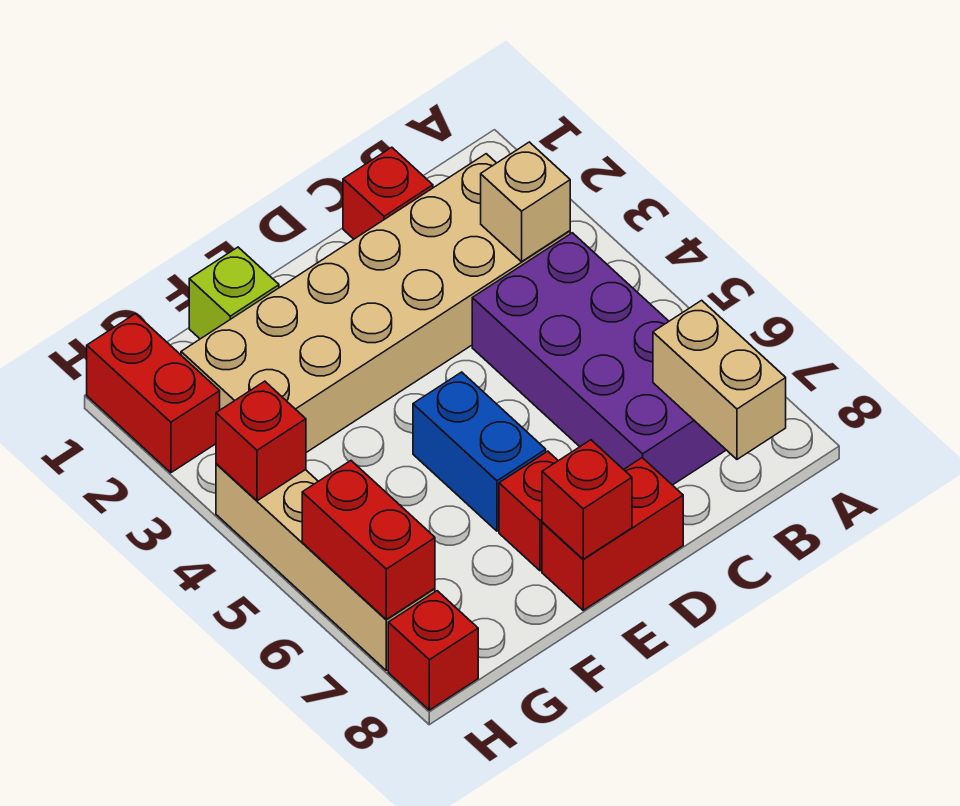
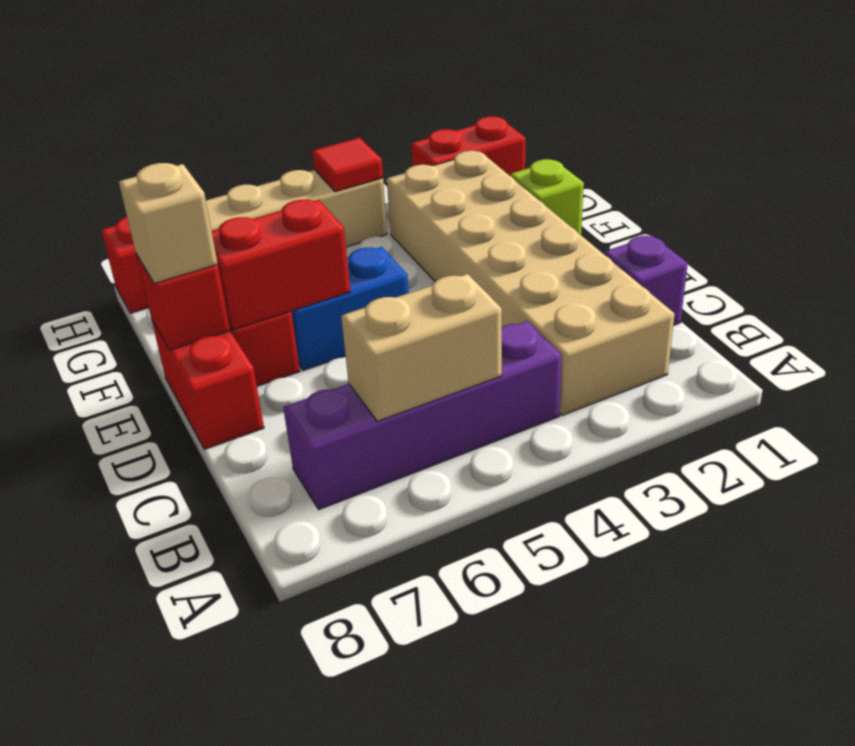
tan brick B3 level 2 -> tan brick E8 level 3
purple brick B4:C7 level 1 -> purple brick B4:B7 level 1
tan brick B7:B8 level 2 -> tan brick B5:B6 level 2
red brick C1 level 1 -> purple brick C1 level 1
red brick H4 level 2 -> red tile H4 level 2
red brick H6:H7 level 2 -> red brick E6:E7 level 2

